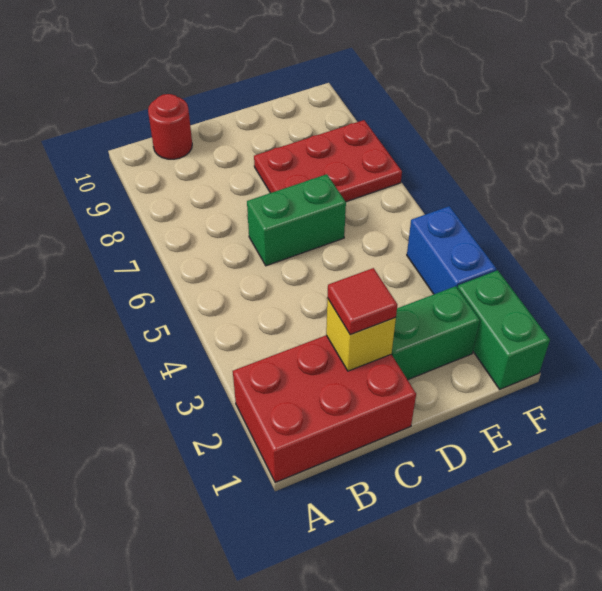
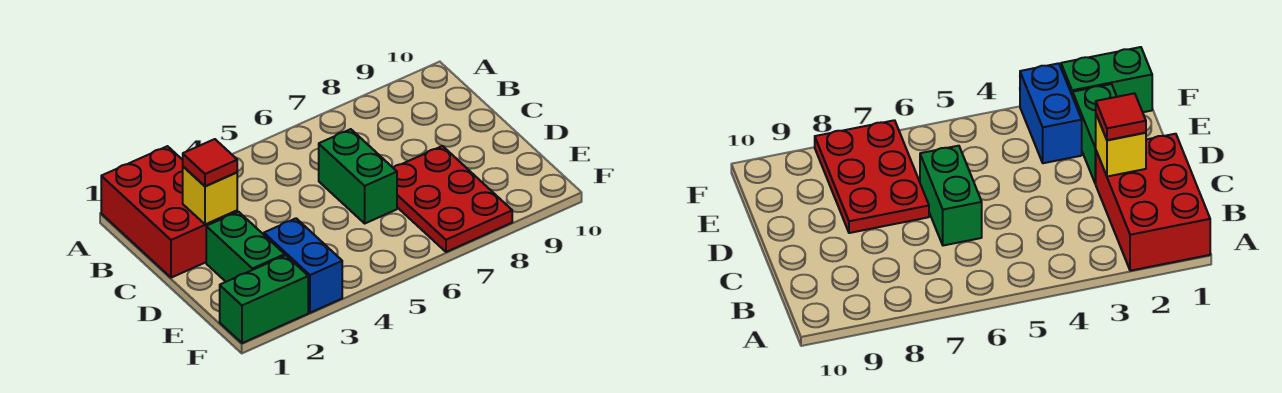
red round brick B10 level 1 -> none
blue brick F3:F4 level 1 -> blue brick E3:F3 level 1

